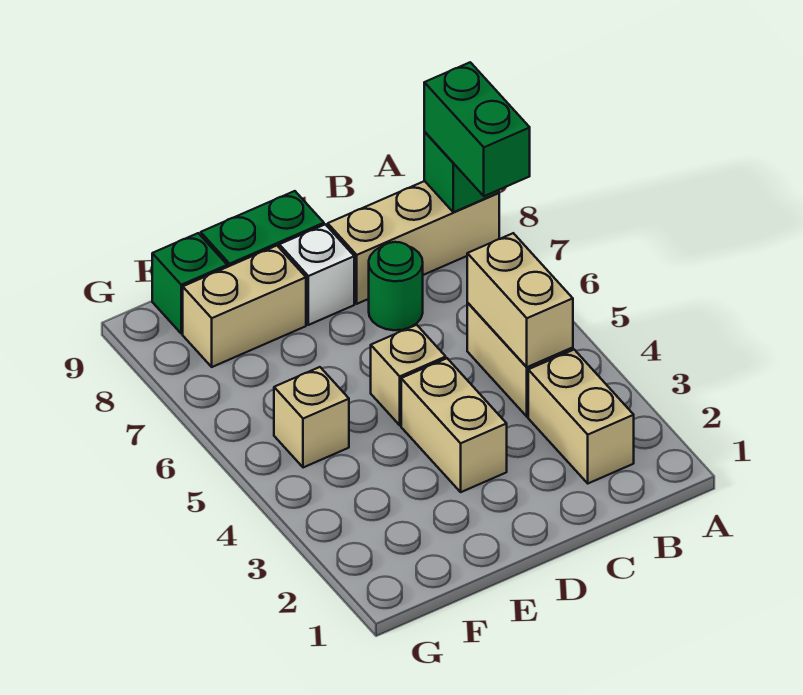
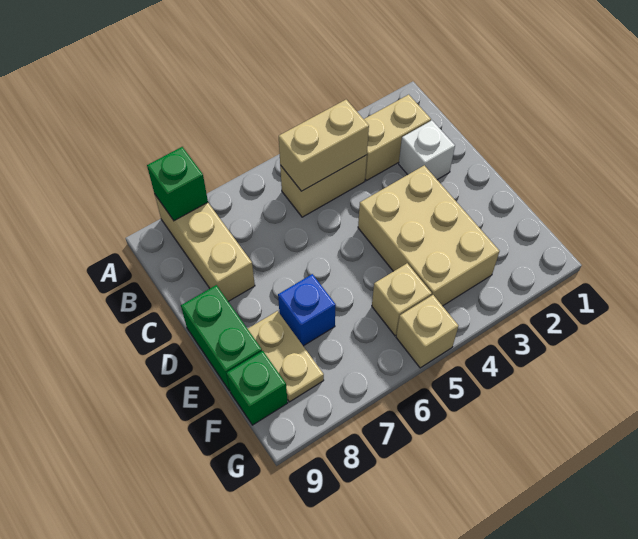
green brick A7:A8 level 3 -> none
green round brick C7 level 1 -> none
tan brick D3:D4 level 1 -> tan brick D3:F4 level 1
tan brick D5 level 1 -> tan brick G5 level 1
white brick D8 level 1 -> white brick C2 level 1
none -> blue brick E7 level 1
tan brick E8:F8 level 1 -> tan plate E8:F8 level 1

